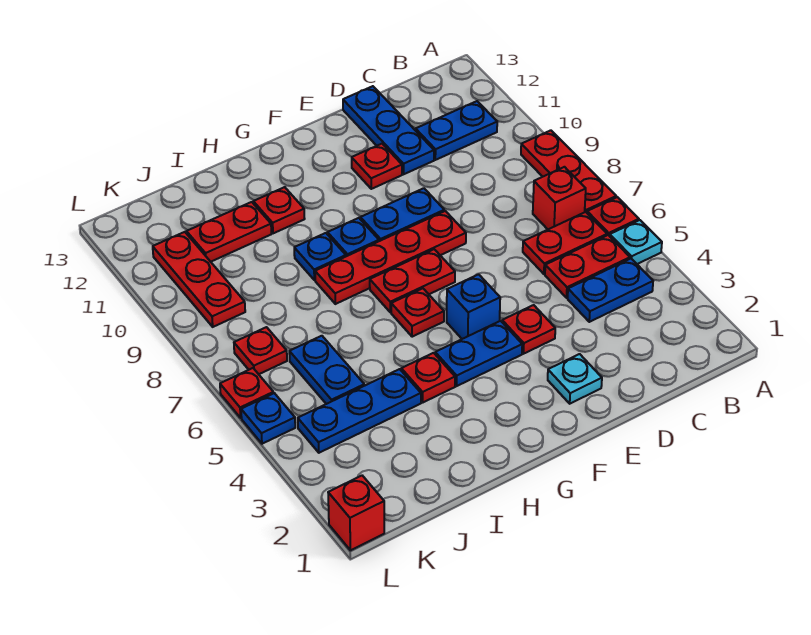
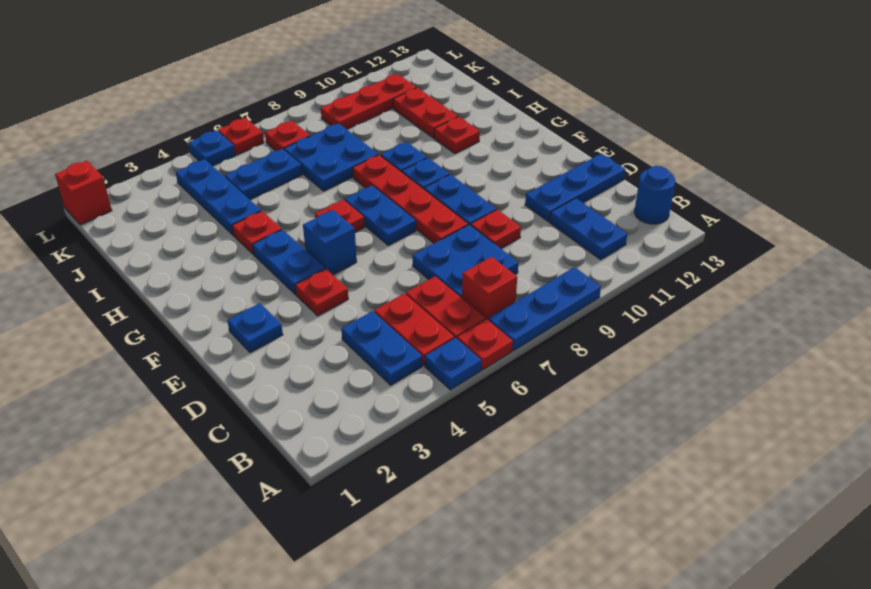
cyan plate A5 level 1 -> blue plate A5 level 1
red plate A7:A9 level 1 -> blue plate A7:A9 level 1
none -> blue round brick B13 level 1
none -> blue plate C7:D8 level 1
cyan plate E2 level 1 -> blue plate E2 level 1
red plate E11 level 1 -> red plate D9 level 1
red plate F7:G7 level 1 -> blue plate F7:G7 level 1
none -> blue plate I7:J8 level 1

